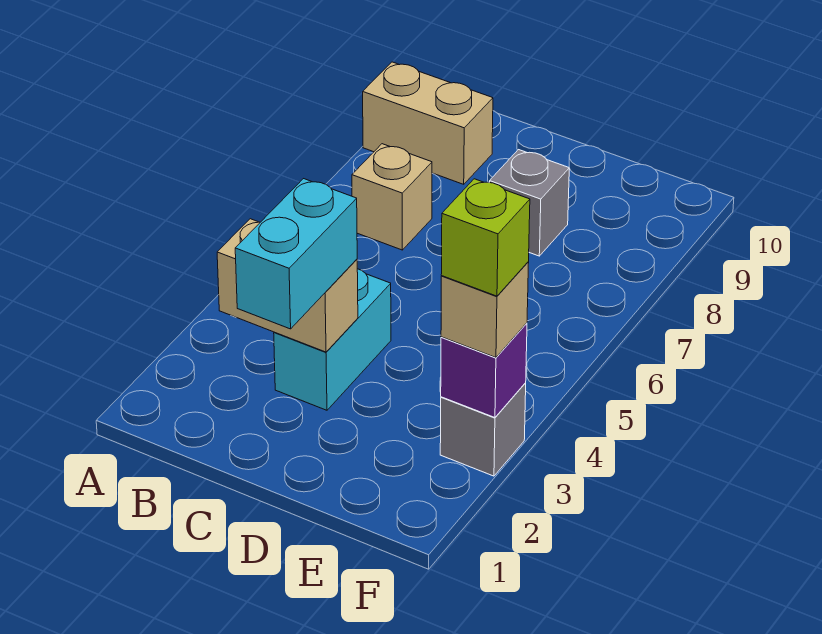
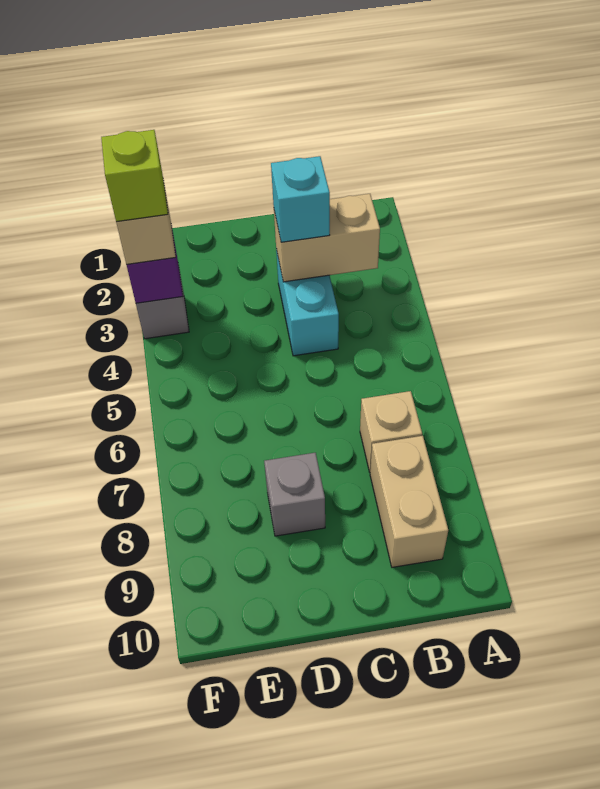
tan brick A9:B9 level 1 -> tan brick B8:B9 level 1
cyan brick C2:C3 level 3 -> cyan brick C3 level 3

